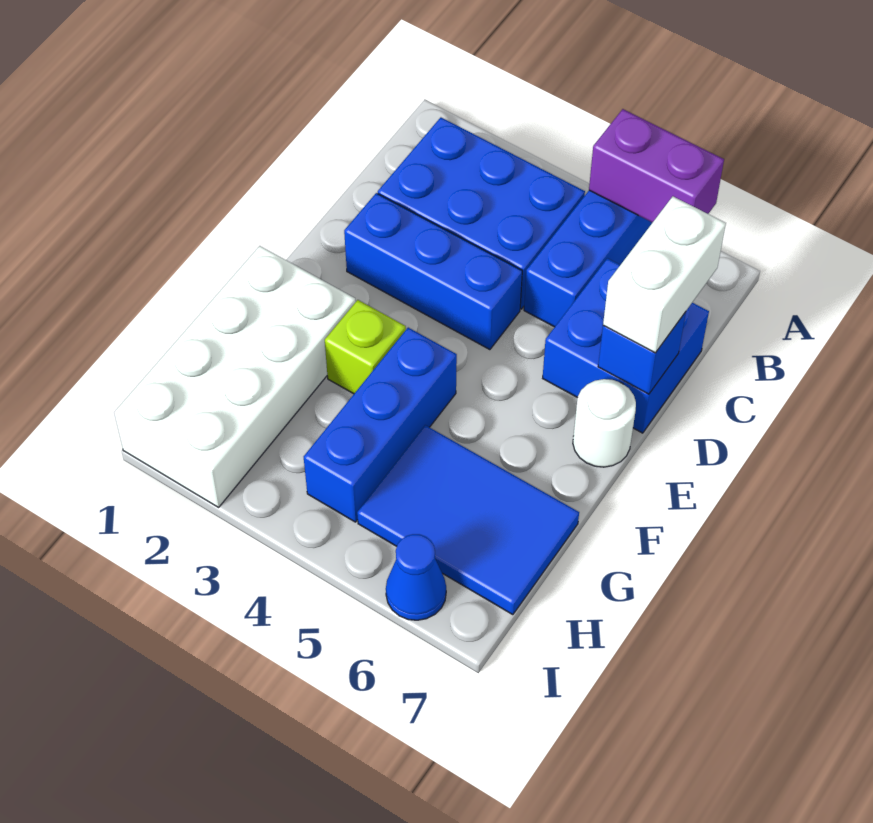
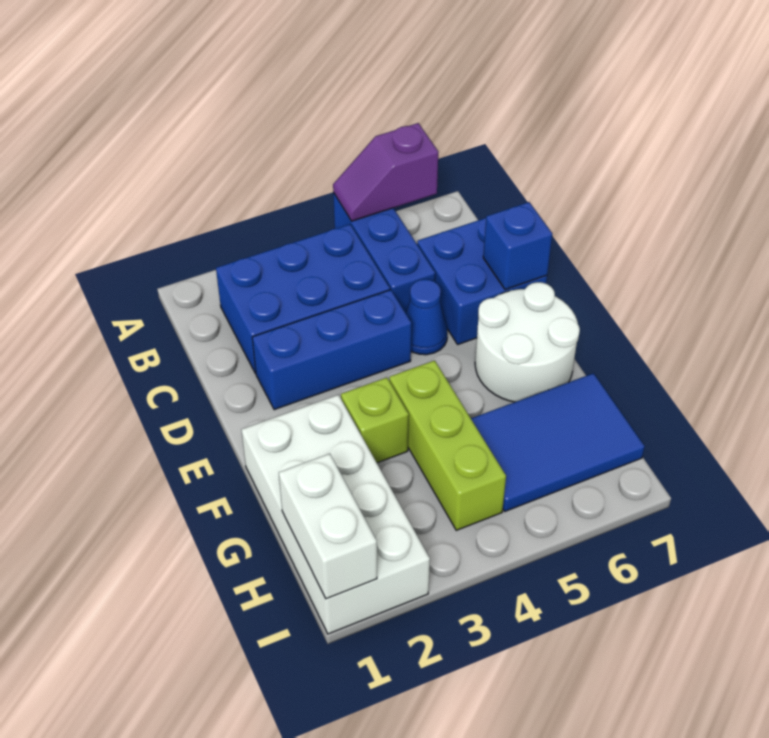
purple brick A5:A6 level 2 -> purple slope A5:A6 level 2 top 6
white brick C7:D7 level 3 -> white brick H1:I1 level 2
white round brick E7 level 1 -> white round brick E6:F7 level 1
blue brick F4:H4 level 1 -> lime brick F4:H4 level 1
blue cone I6 level 1 -> blue cone D5 level 1

